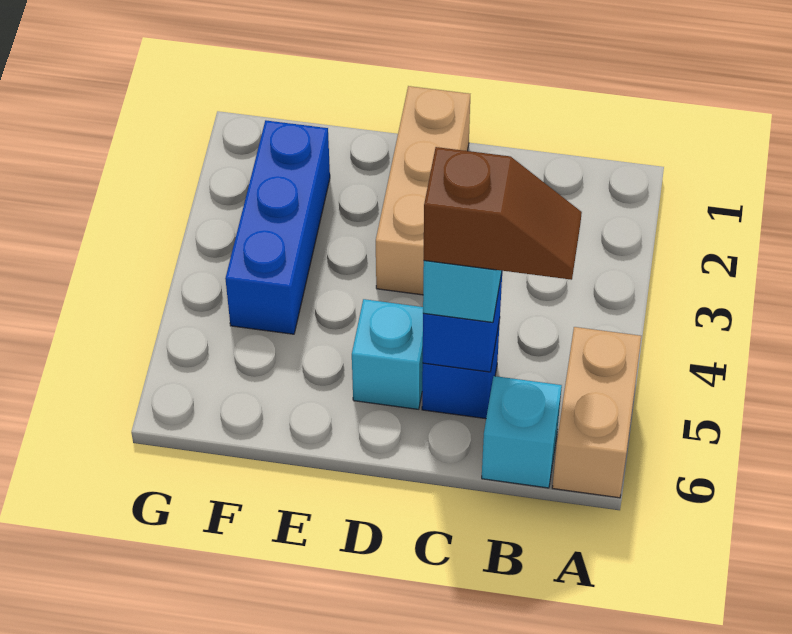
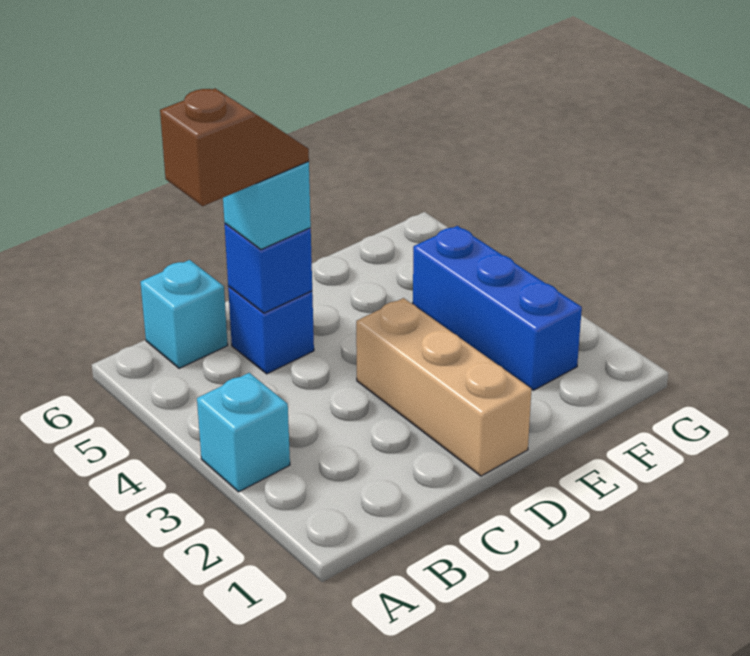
tan brick A5:A6 level 1 -> none
brown slope B5:C5 level 4 top C -> brown slope B5:C5 level 4 top B
cyan brick D5 level 1 -> cyan brick A3 level 1

